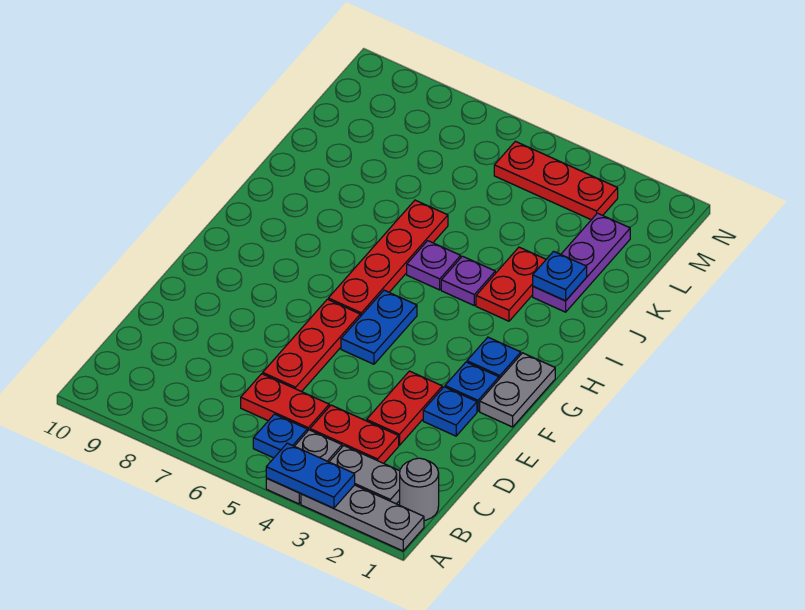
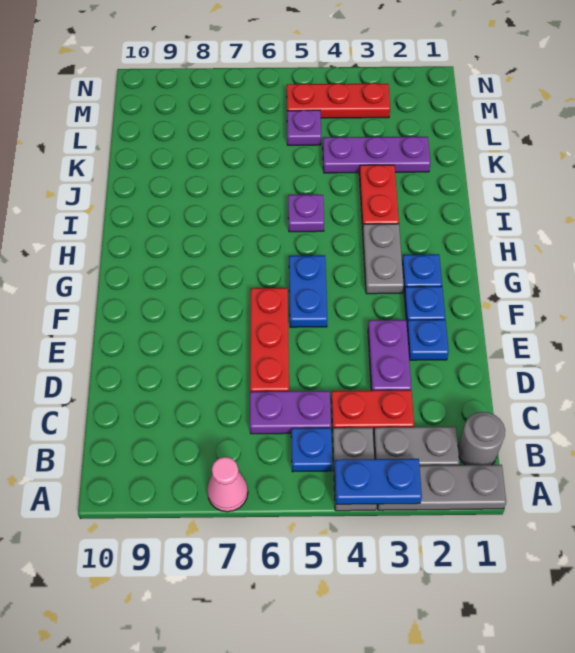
none -> pink cone A7 level 1
red plate C5:C6 level 1 -> purple plate C5:C6 level 1
red plate D3:E3 level 1 -> purple plate D3:E3 level 1
grey plate F1:G1 level 1 -> grey plate G3:H3 level 1
red plate G6:J6 level 1 -> none
purple plate I4 level 1 -> purple plate L5 level 1
purple plate J2:L2 level 1 -> purple plate K2:K4 level 1
blue plate J2 level 2 -> none

